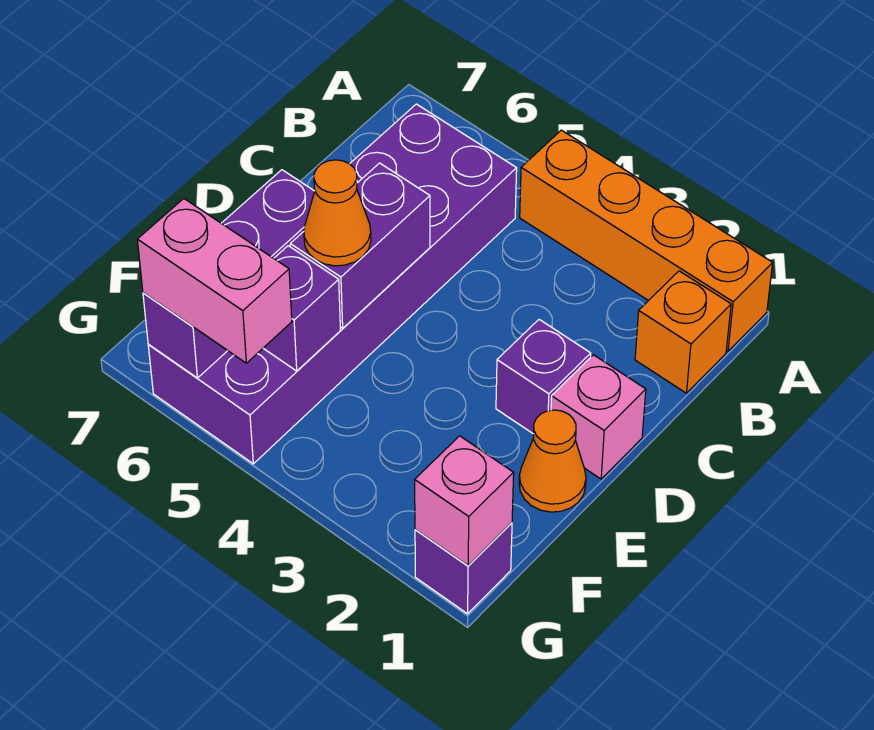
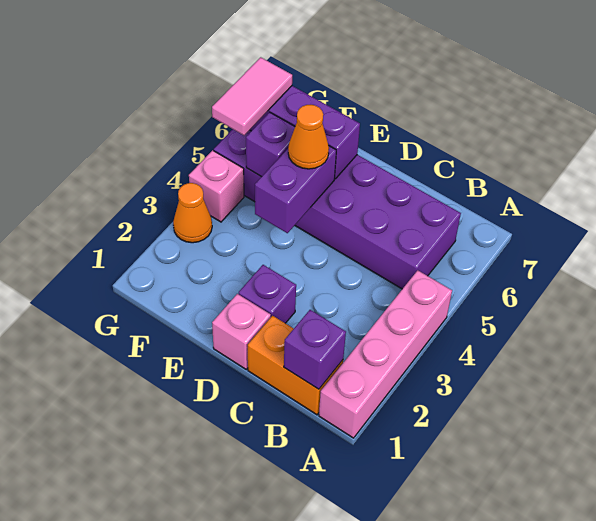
orange brick A1:A4 level 1 -> pink brick A1:A4 level 1
orange brick B1 level 1 -> orange brick B1:C1 level 1
purple brick D5:E5 level 2 -> purple brick E4:E5 level 2
orange cone E1 level 1 -> orange cone G3 level 1
purple brick G1 level 1 -> purple brick B1 level 2
pink brick G1 level 2 -> pink brick G4 level 1
pink brick G5:G6 level 3 -> pink tile G5:G6 level 3

